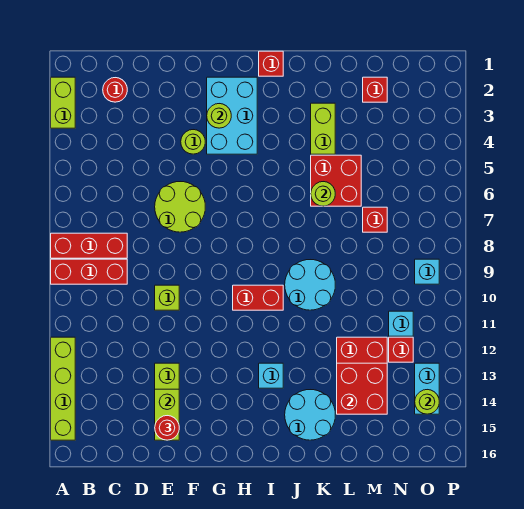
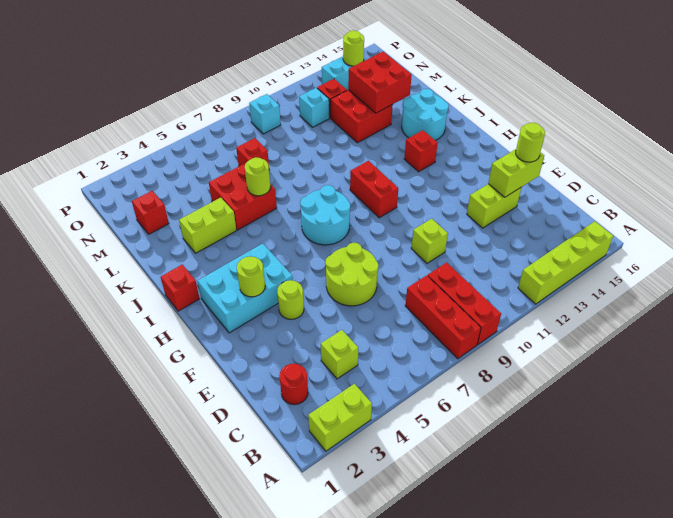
none -> lime brick C4 level 1
red round brick E15 level 3 -> lime round brick E15 level 3
cyan brick I13 level 1 -> red brick I13 level 1
cyan round brick J9:K10 level 1 -> cyan round brick H7:I8 level 1

